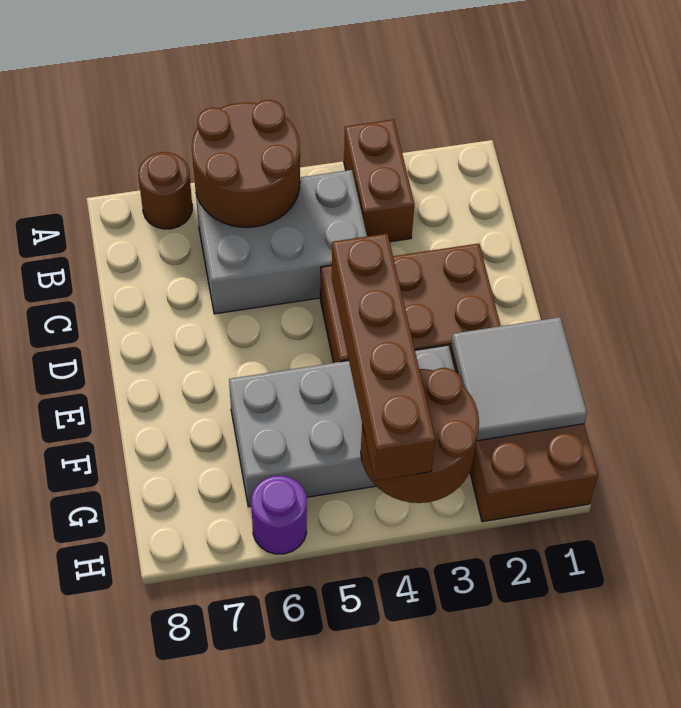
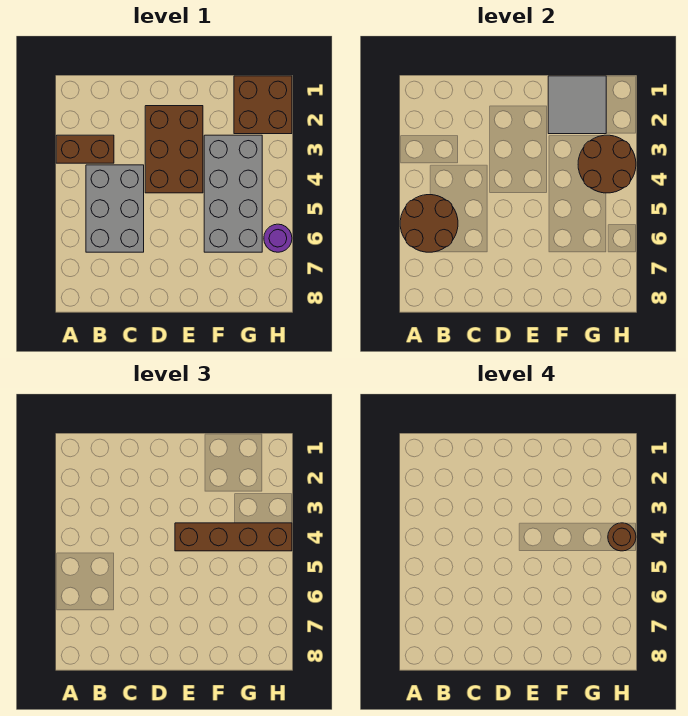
brown round brick A7 level 1 -> brown round brick H4 level 4

